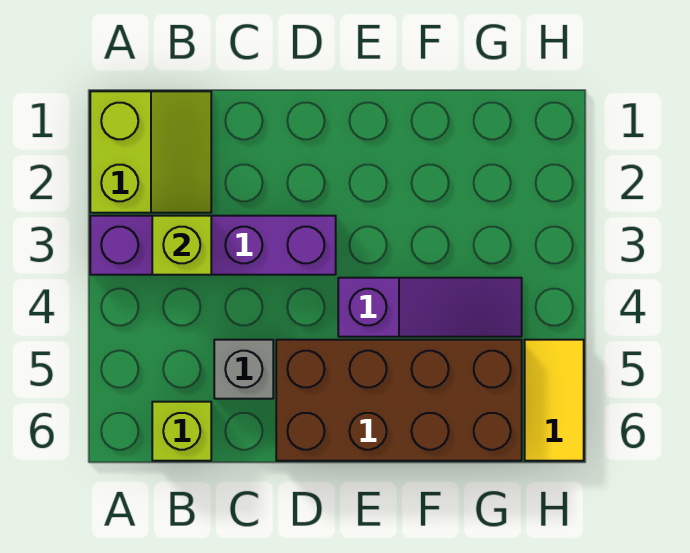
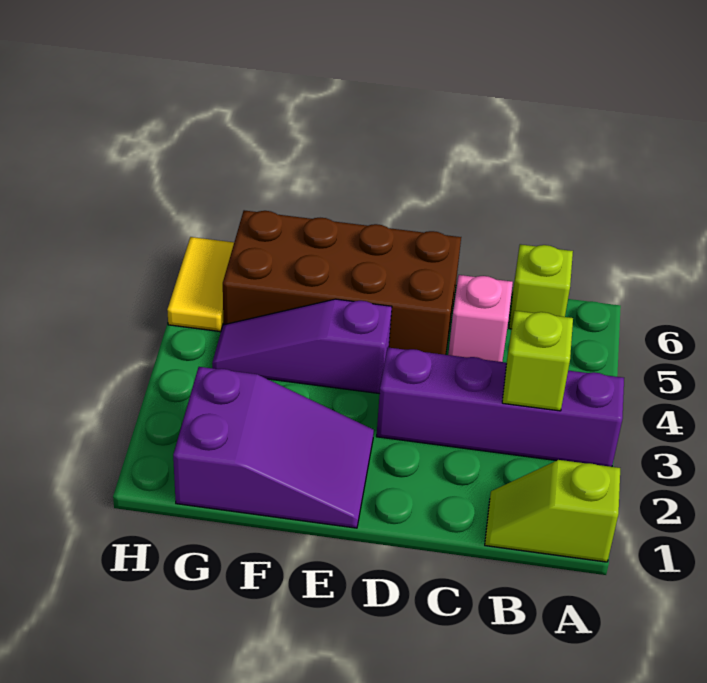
lime slope A1:B2 level 1 top A -> lime slope A1:B1 level 1 top A
grey brick C5 level 1 -> pink brick C5 level 1
none -> purple slope E1:G2 level 1 top G

